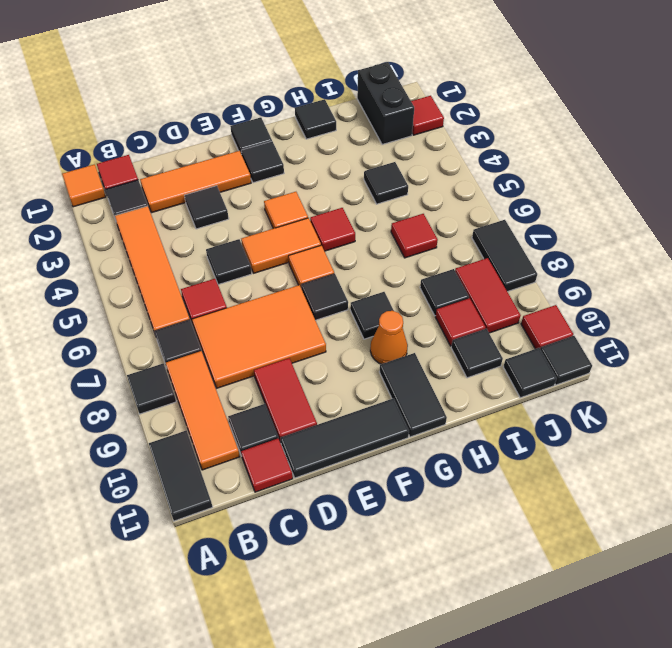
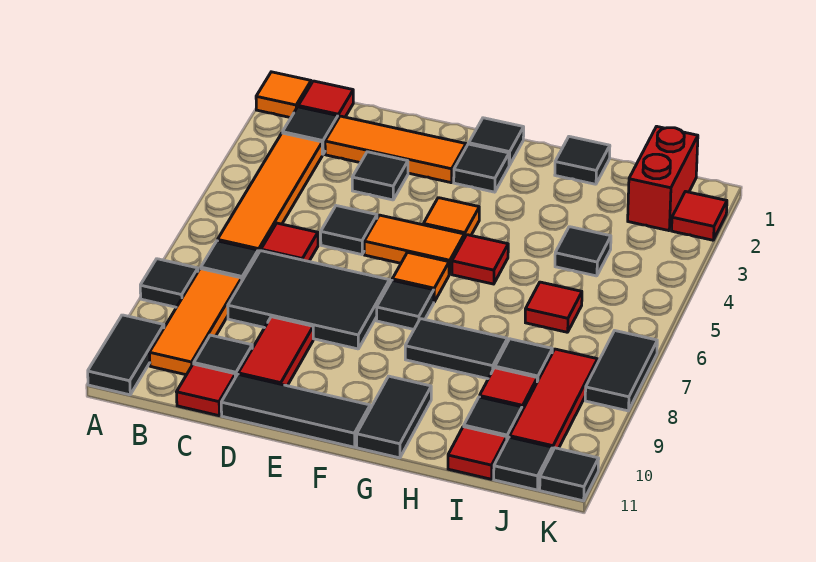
orange tile C7:E8 level 1 -> black tile C7:E8 level 1
black tile G8 level 1 -> black tile G8:H8 level 1
orange cone G9 level 1 -> none
black brick J1:J2 level 1 -> red brick J1:J2 level 1
red tile J8:J9 level 1 -> red tile J8:J10 level 1
red tile K10 level 1 -> red tile I11 level 1

